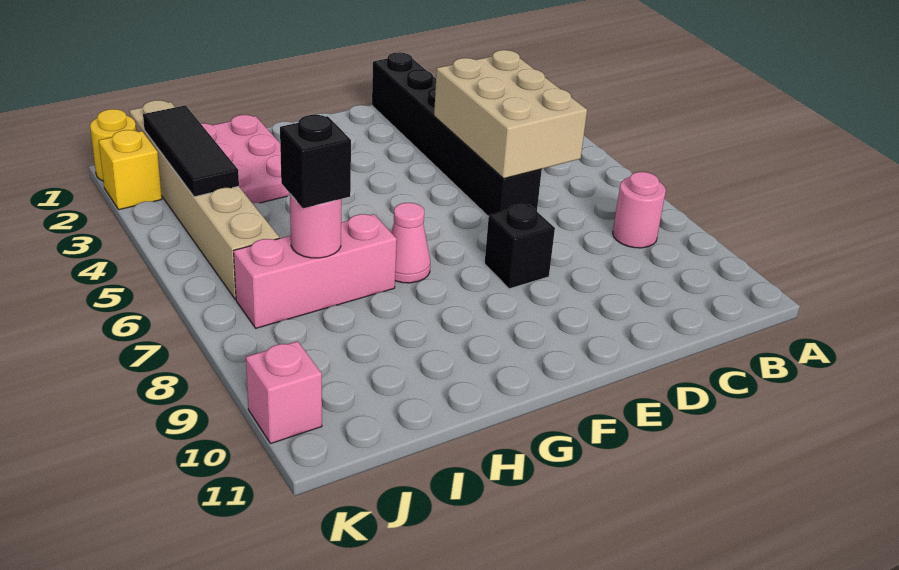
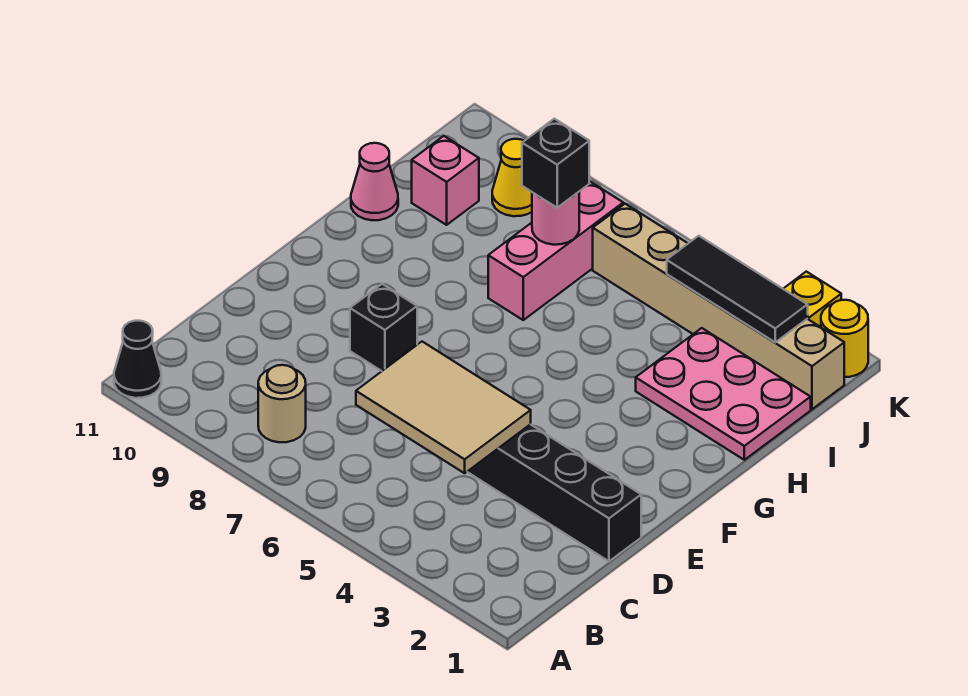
none -> black cone A11 level 1
pink round brick B8 level 1 -> tan round brick B8 level 1
tan brick C4:D6 level 2 -> tan tile C4:D6 level 2
pink cone G7 level 1 -> pink cone H11 level 1
none -> yellow cone J9 level 1
pink brick K10 level 1 -> pink brick I10 level 1

